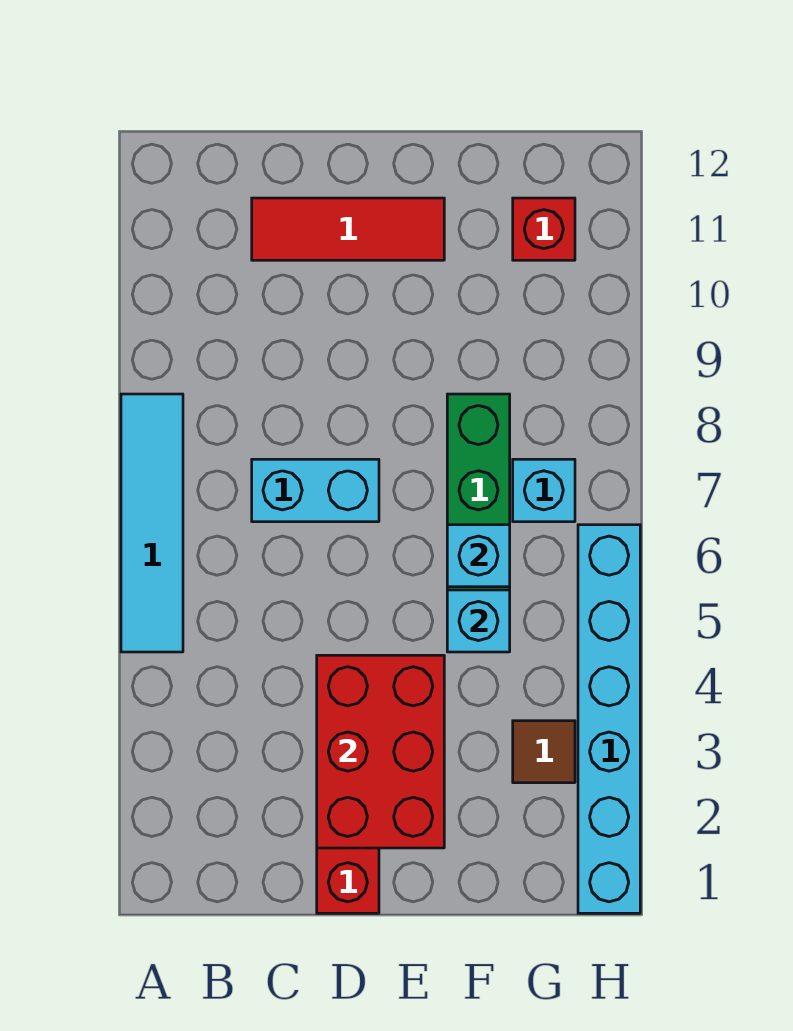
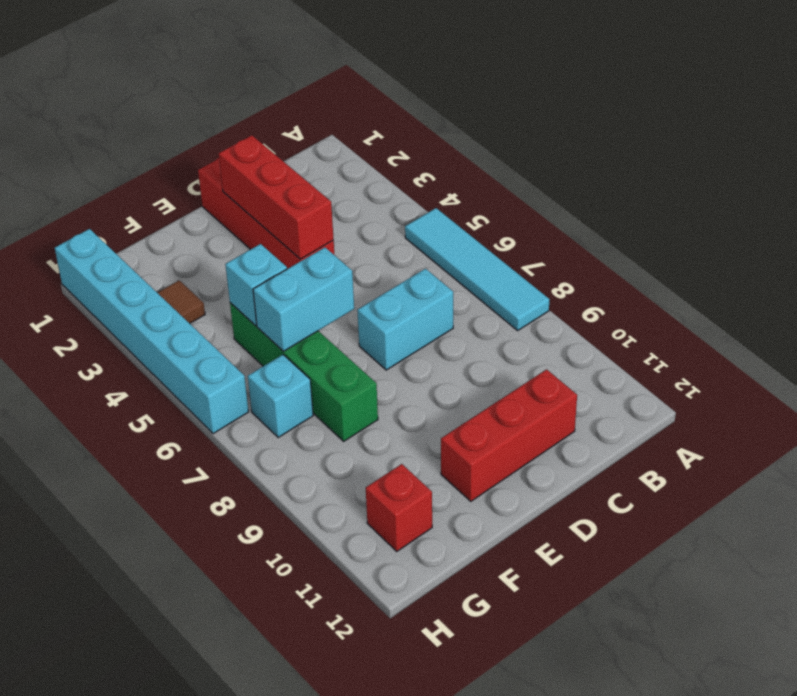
red tile C11:E11 level 1 -> red brick C11:E11 level 1
red brick D2:E4 level 2 -> red brick D2:D4 level 2
cyan brick F6 level 2 -> cyan brick E6:F6 level 2

